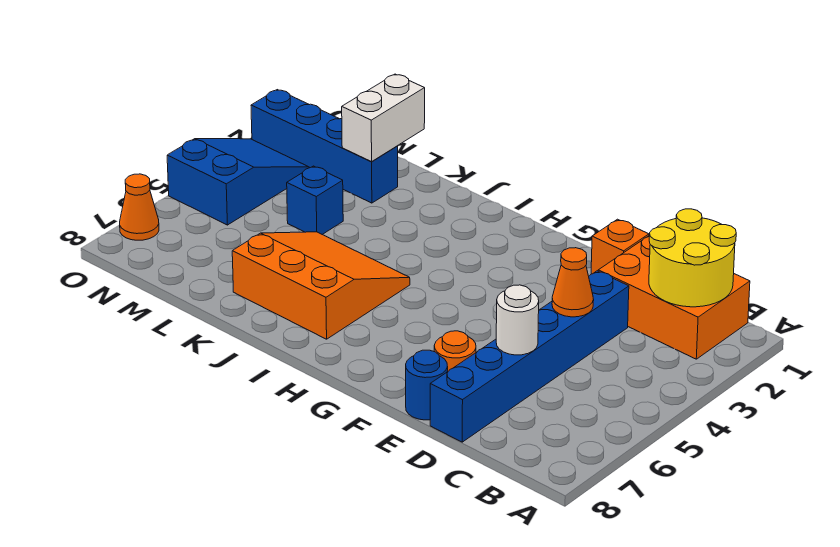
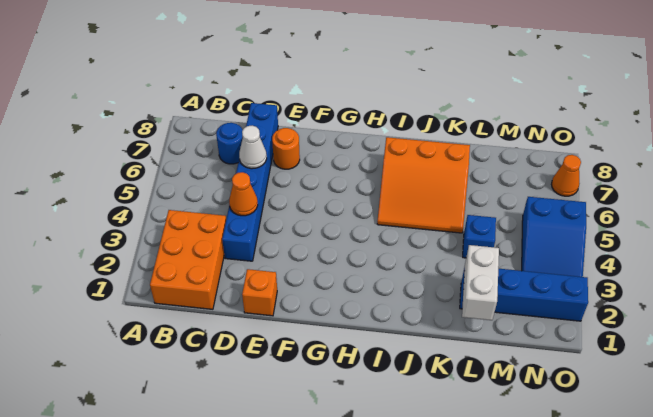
orange brick B1:D2 level 1 -> orange brick B1:C3 level 1
yellow round brick B1:C2 level 2 -> none
white round brick D6 level 2 -> white cone D6 level 2
blue round brick E8 level 1 -> blue round brick C7 level 1

